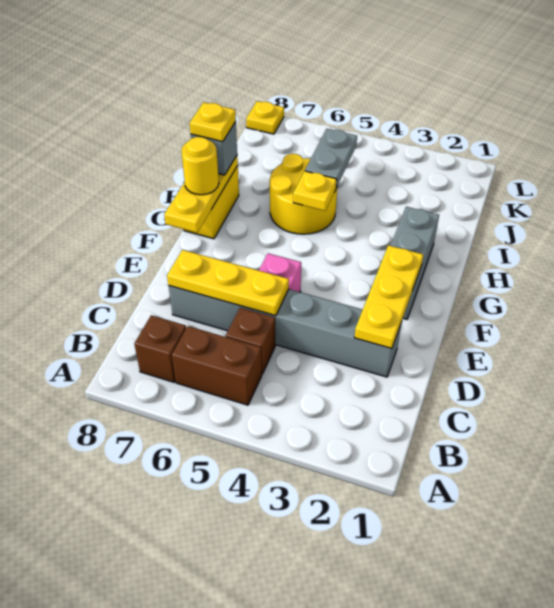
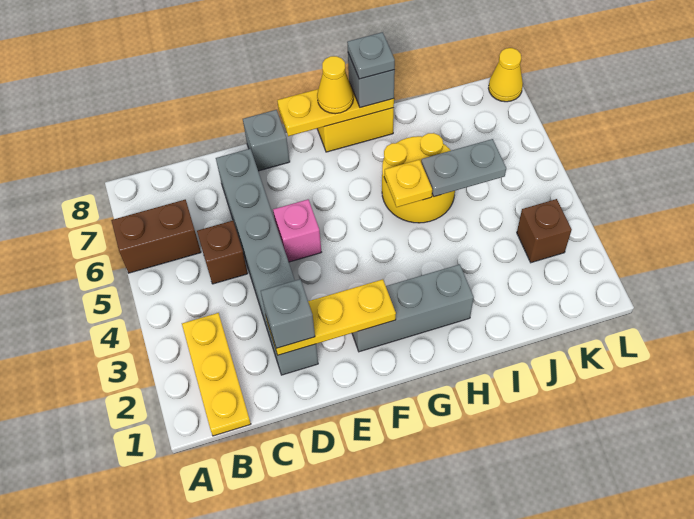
brown brick B5:B6 level 1 -> brown brick A6:B6 level 1
brown brick B7 level 1 -> brown brick K3 level 1
none -> grey brick D2 level 3
yellow plate D5:D7 level 2 -> yellow plate B1:B3 level 1
none -> grey brick E8 level 1
yellow round brick G8 level 3 -> yellow cone G8 level 3
yellow plate H8 level 4 -> grey plate H8 level 4
yellow plate L8 level 1 -> yellow cone L8 level 1

